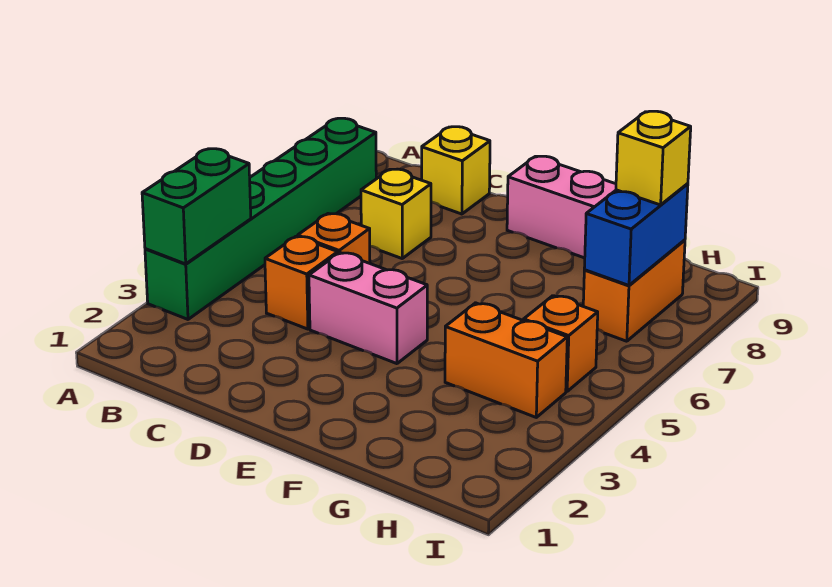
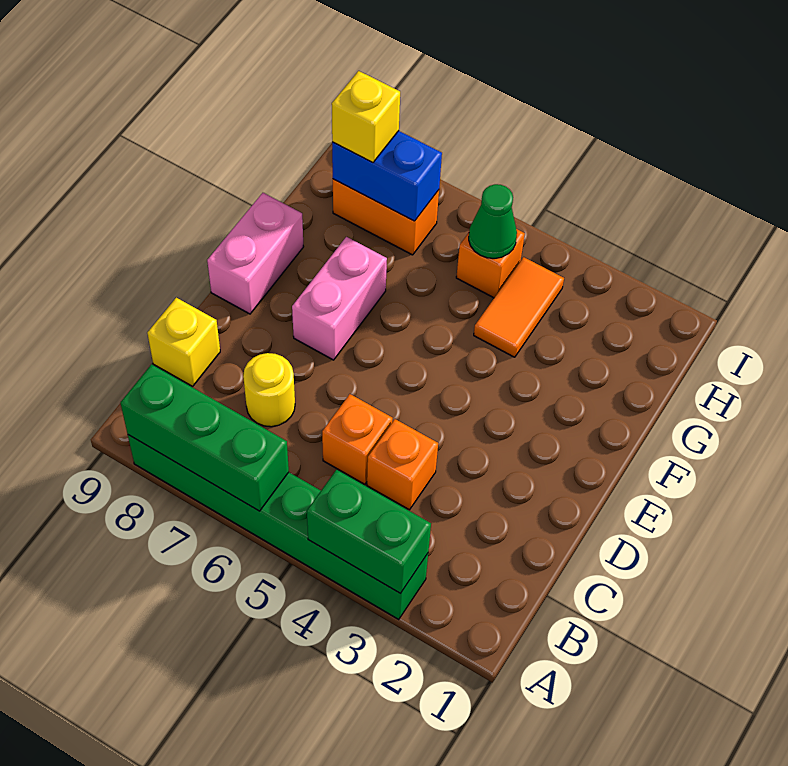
none -> green brick A6:A8 level 2
yellow brick C7 level 1 -> yellow round brick C7 level 1
pink brick D4:E4 level 1 -> pink brick E7:F7 level 1
orange brick G4:H4 level 1 -> orange tile G4:H4 level 1
none -> green cone H5 level 2

